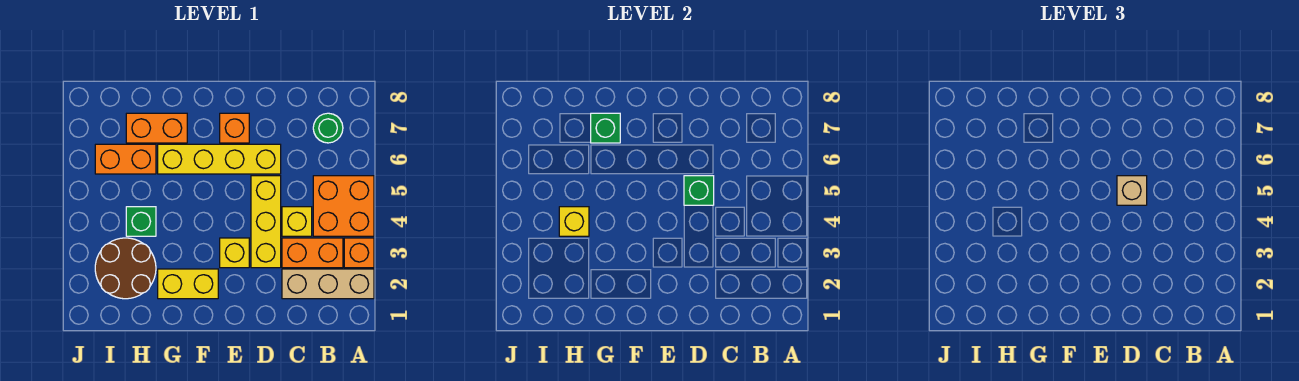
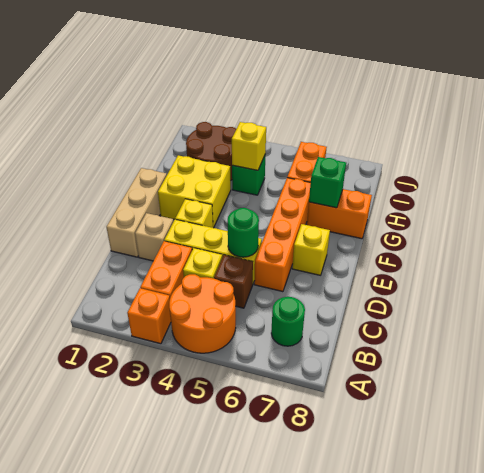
tan brick A2:C2 level 1 -> tan brick D1:F1 level 1
orange brick A4:B5 level 1 -> orange round brick A4:B5 level 1
none -> brown brick C5 level 1
green brick D5 level 2 -> green round brick D5 level 2
tan brick D5 level 3 -> tan brick D2 level 1
yellow brick D6:G6 level 1 -> orange brick D6:G6 level 1
orange brick E7 level 1 -> yellow brick E7 level 1
yellow brick F2:G2 level 1 -> yellow brick F2:G3 level 1
orange brick G7:H7 level 1 -> orange brick G7:G8 level 1

